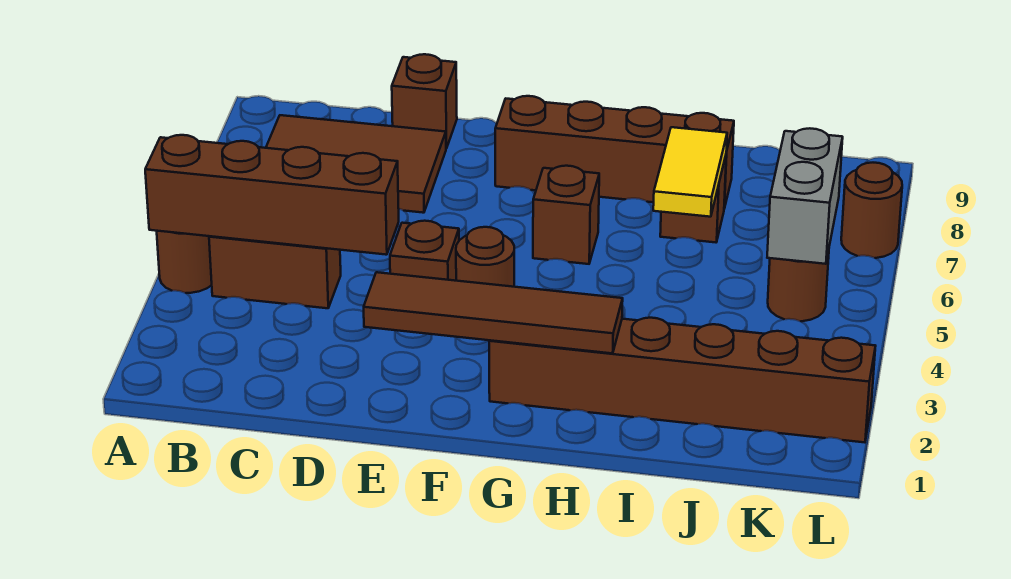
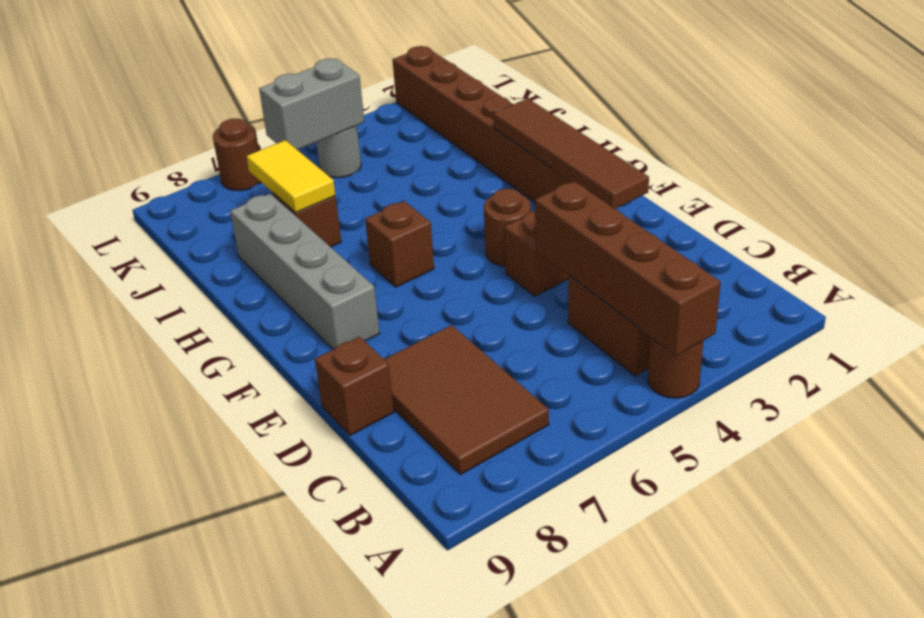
brown brick F8:I8 level 1 -> grey brick F8:I8 level 1
yellow tile I6:I7 level 2 -> yellow tile I7:J7 level 2
brown round brick K5 level 1 -> grey round brick K5 level 1

